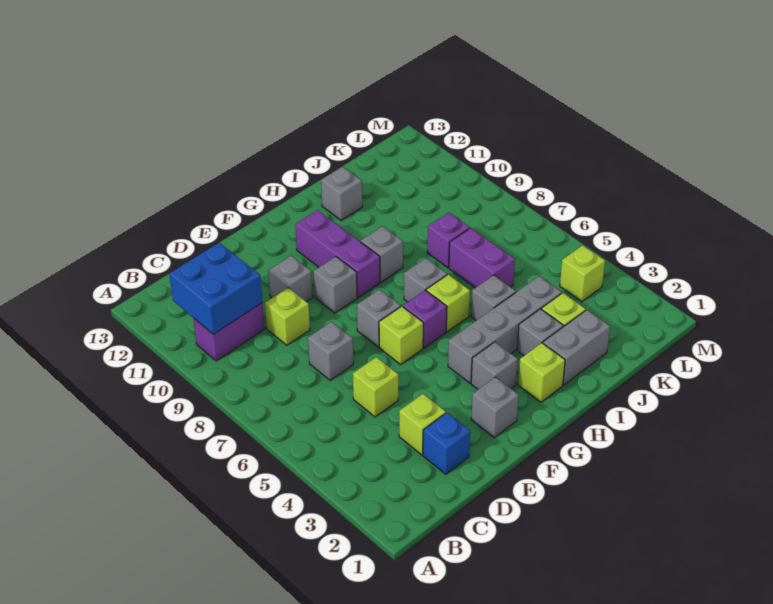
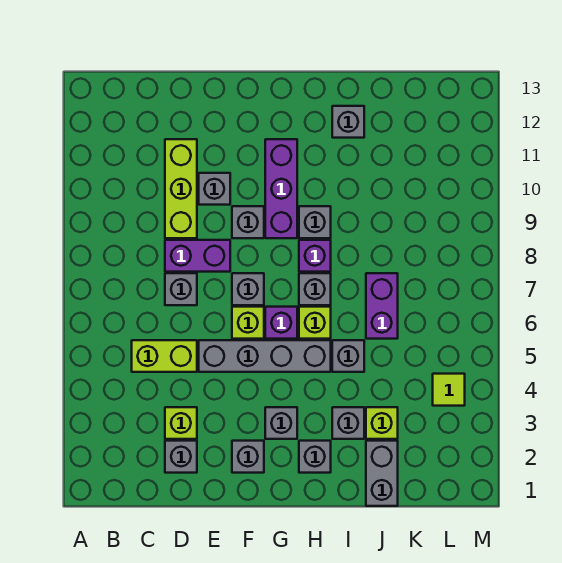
purple brick B10:C10 level 1 -> purple brick D8:E8 level 1
blue brick B10:C11 level 2 -> none
blue brick D2 level 1 -> grey brick D2 level 1
lime brick D5 level 1 -> lime brick C5:D5 level 1
lime brick D9 level 1 -> lime brick D9:D11 level 1
grey brick G4:J4 level 1 -> grey brick E5:H5 level 1
lime brick H2 level 1 -> grey brick H2 level 1
grey brick I2:J2 level 1 -> grey brick J1:J2 level 1
purple brick J8 level 1 -> purple brick H8 level 1
lime brick L4 level 1 -> lime tile L4 level 1

